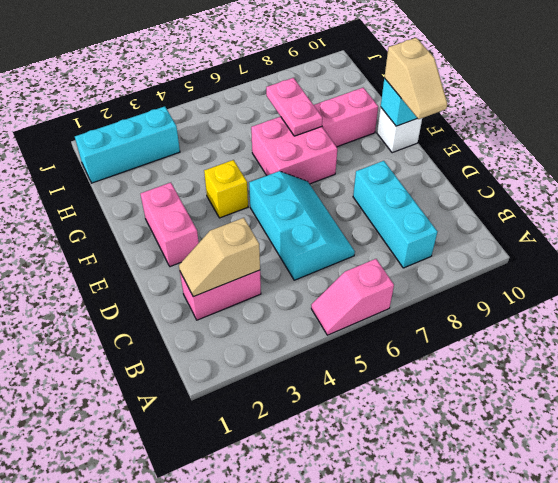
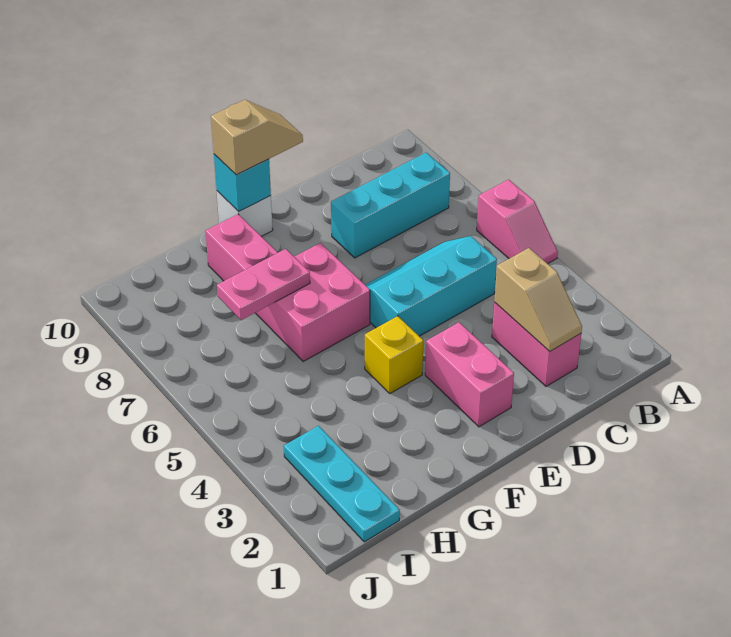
pink brick E2:F2 level 1 -> pink brick E2:E3 level 1
cyan brick I1:I3 level 1 -> cyan plate I1:I3 level 1

